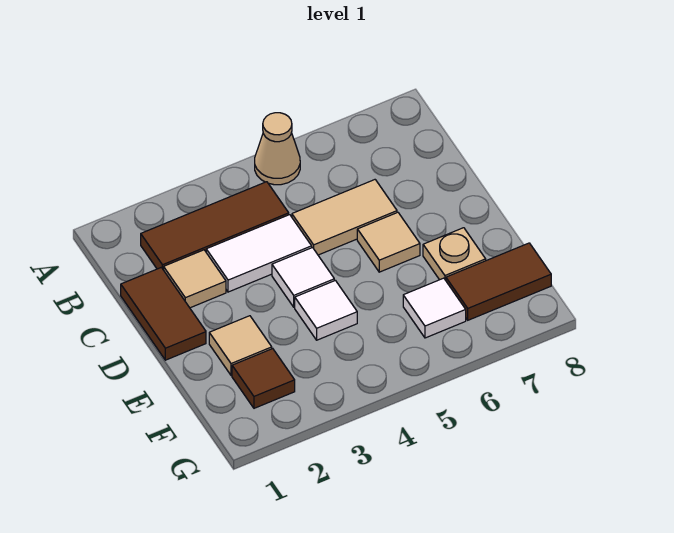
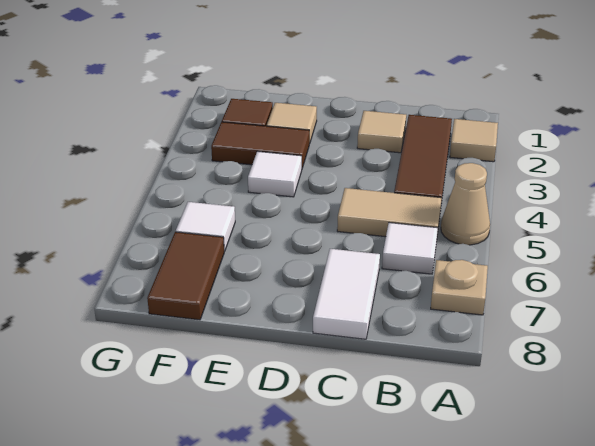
brown tile C1:D1 level 1 -> brown tile E3:F3 level 1
white tile C3:C4 level 1 -> white tile C7:C8 level 1
tan tile C5:C6 level 1 -> tan tile B5:C5 level 1
white tile D4 level 1 -> white tile B6 level 1
tan tile D6 level 1 -> tan tile A2 level 1
tan plate E7 level 1 -> tan plate A7 level 1

